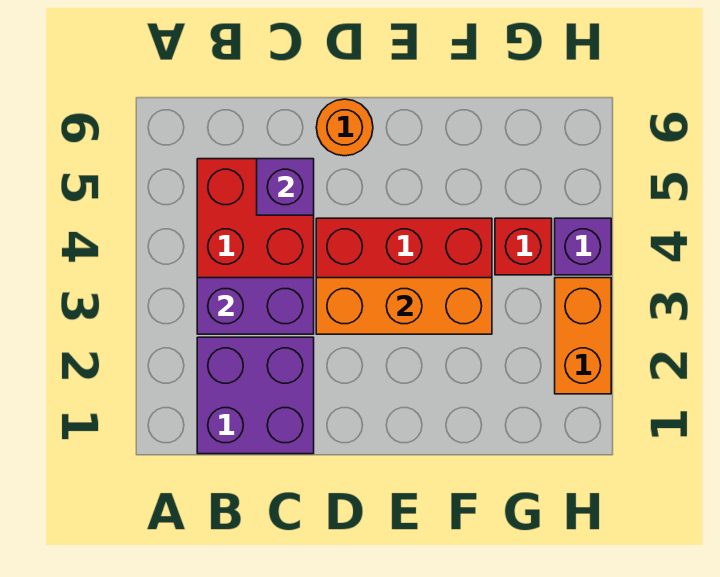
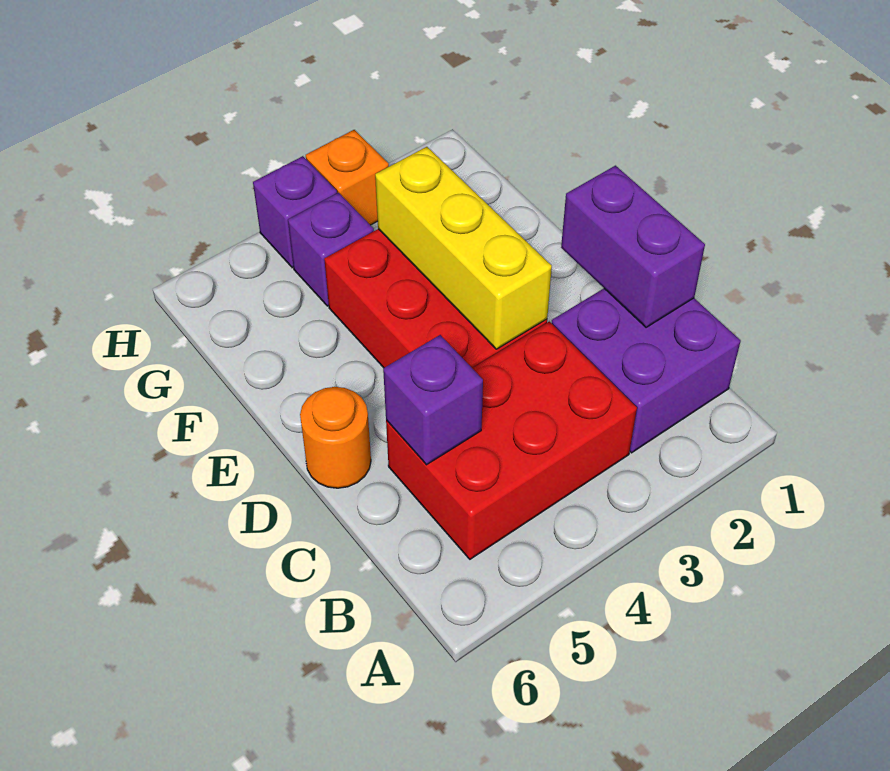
purple brick B3:C3 level 2 -> purple brick C1:D1 level 2
orange brick D3:F3 level 2 -> yellow brick D3:F3 level 2
red brick G4 level 1 -> purple brick G4 level 1
orange brick H2:H3 level 1 -> orange brick H3 level 1

